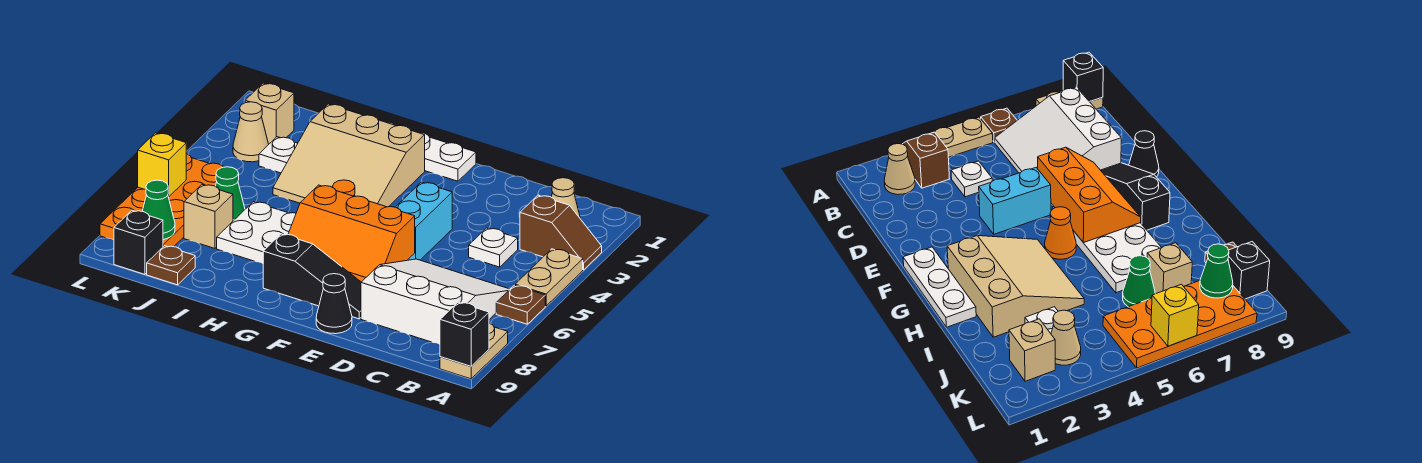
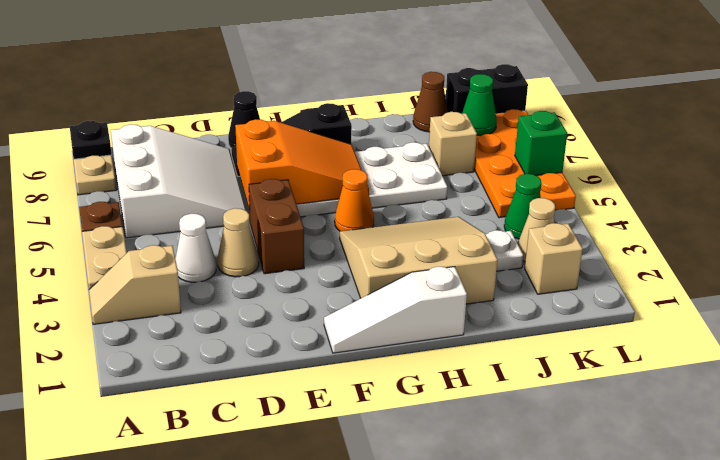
brown slope A3:B3 level 1 top B -> tan slope A3:B3 level 1 top B
black brick A9 level 2 -> black plate A9 level 2
tan cone B2 level 1 -> tan cone D4 level 1
white slope B6:D8 level 1 top 8 -> white slope B6:D8 level 1 top B
white plate C4 level 1 -> white cone C4 level 1
cyan brick E4:E5 level 1 -> brown brick E4:E5 level 1
orange slope E6:G7 level 2 top 6 -> orange slope E6:G7 level 2 top E
white plate F1:H1 level 1 -> white slope F1:H1 level 1 top H
green cone J6 level 1 -> green cone K4 level 1
brown plate J9 level 1 -> brown cone J9 level 1
black brick K9 level 1 -> black brick K9:L9 level 1
yellow brick L6 level 2 -> green brick L6 level 2

